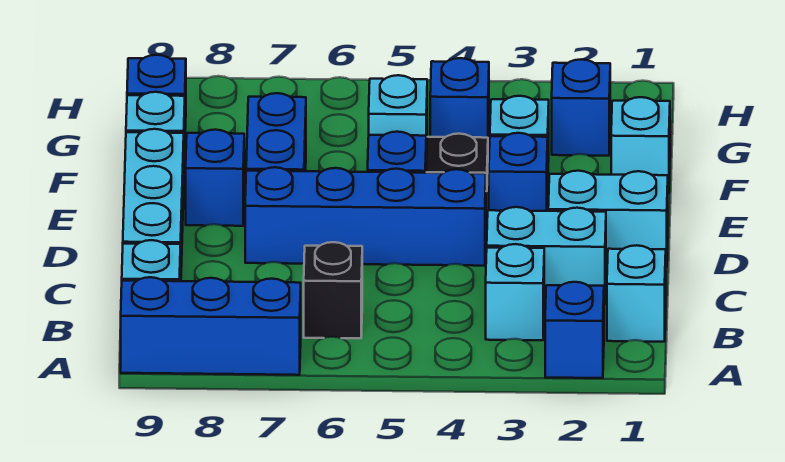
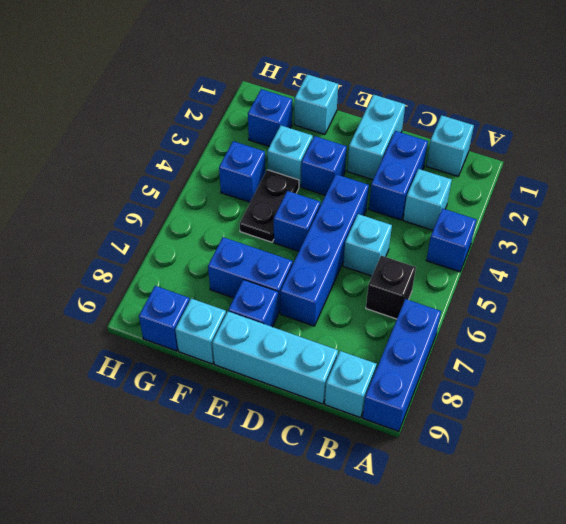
blue brick A2 level 1 -> blue brick A4 level 1
cyan brick C2:C3 level 1 -> blue brick C2:C3 level 1
cyan brick F5 level 2 -> cyan brick C5 level 1

